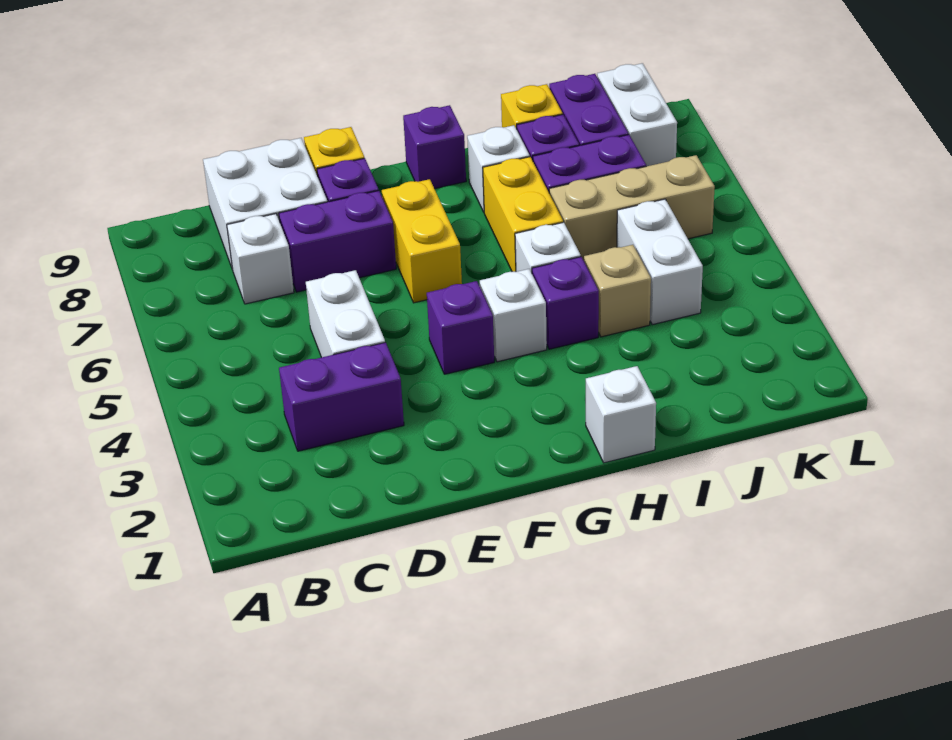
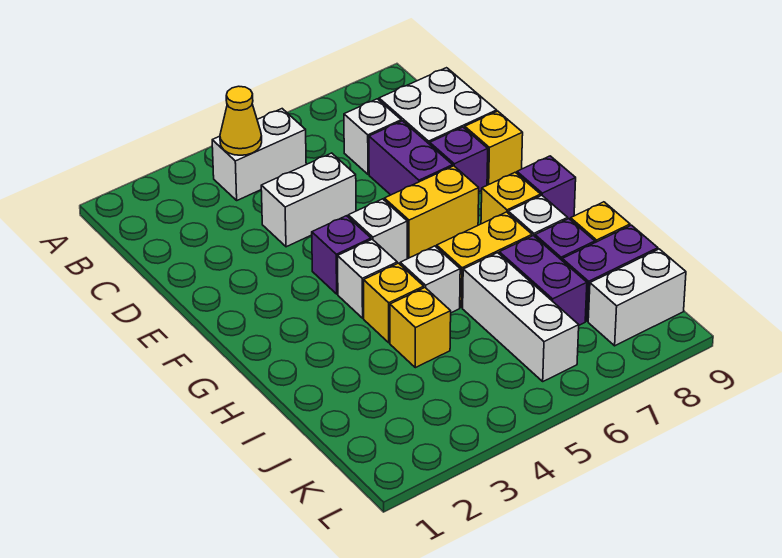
none -> yellow cone B4 level 2
purple brick C3:D3 level 1 -> none
none -> yellow brick G8 level 1
white brick H1 level 1 -> white brick F5 level 1
purple brick H4 level 1 -> yellow brick H4 level 1
tan brick I4 level 1 -> yellow brick I4 level 1
tan brick I6:K6 level 1 -> white brick I6:K6 level 1
white brick J4:J5 level 1 -> white brick B4:B5 level 1

